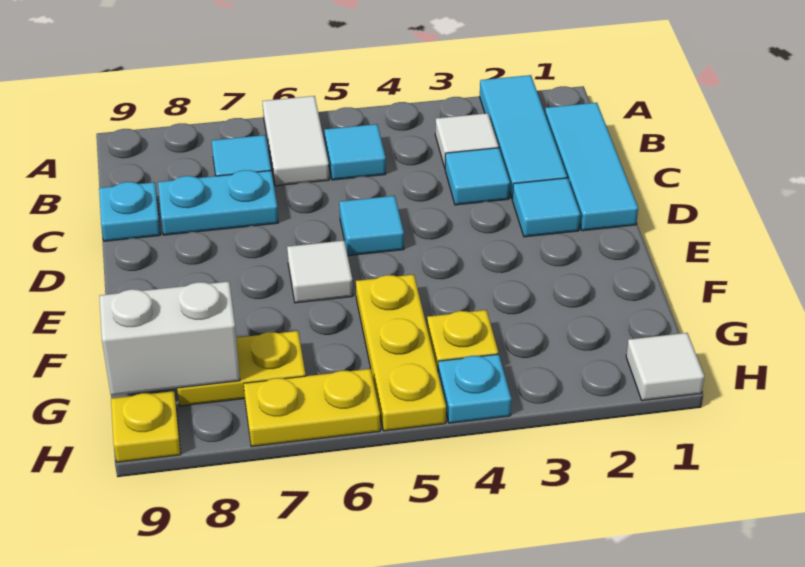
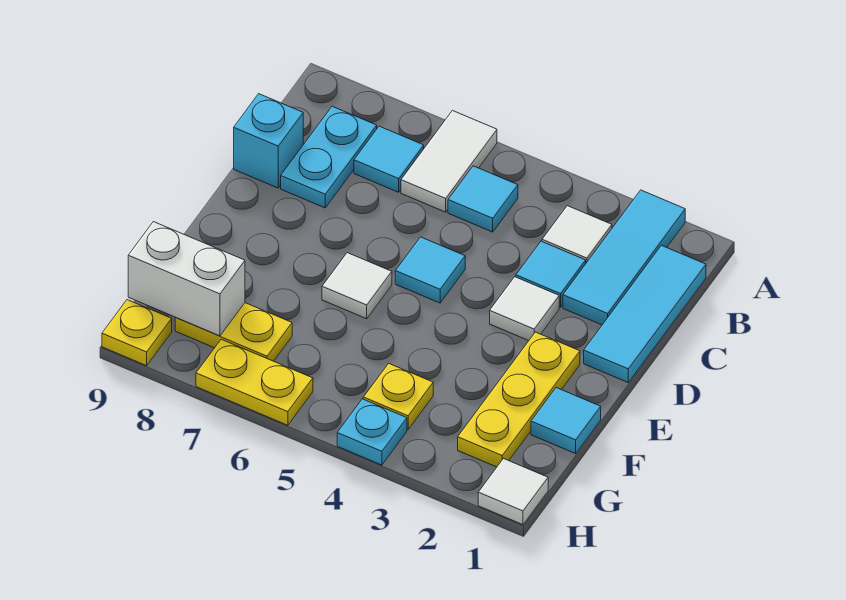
cyan plate C7:C8 level 1 -> cyan plate B8:C8 level 1
cyan plate C9 level 1 -> cyan brick C9 level 1
cyan tile D2 level 1 -> cyan tile F1 level 1
none -> white tile D3 level 1
yellow plate F5:H5 level 1 -> yellow plate E2:G2 level 1

